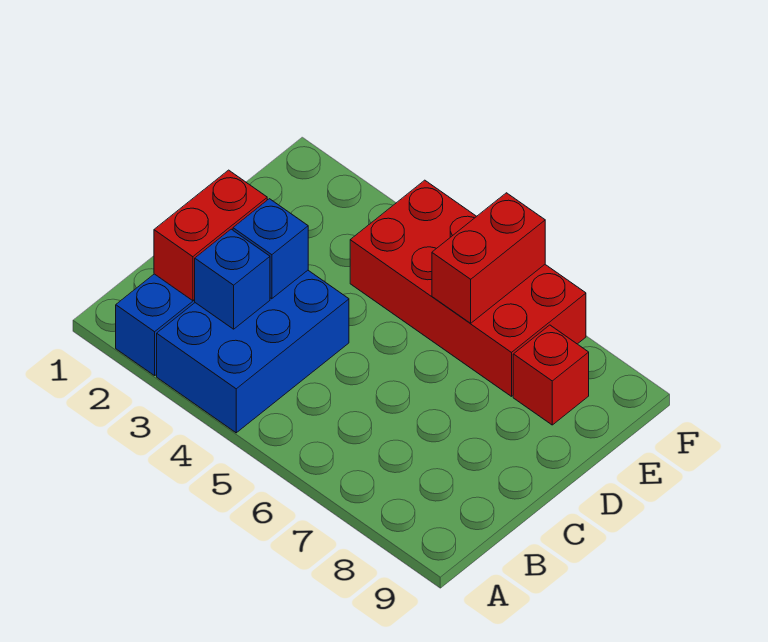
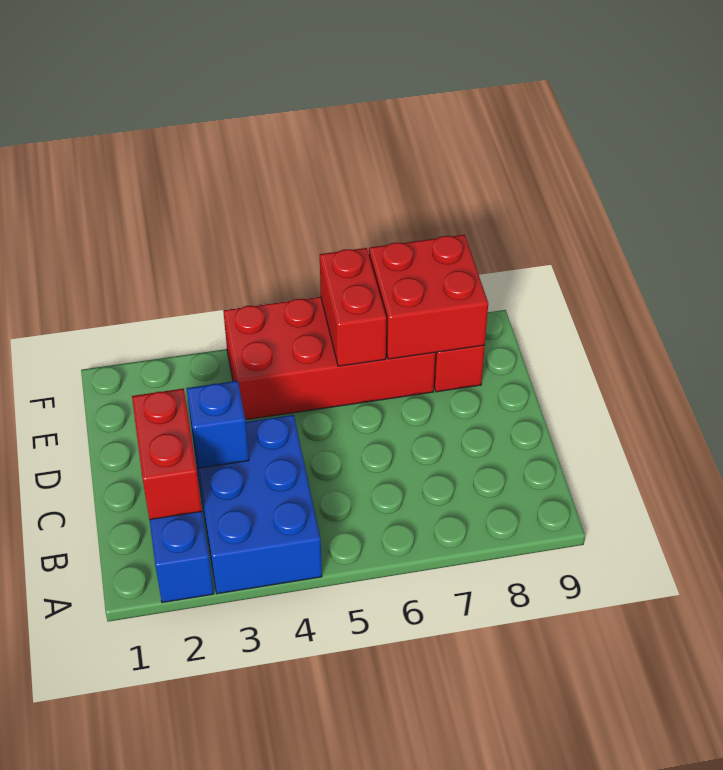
blue brick B3 level 2 -> none
none -> red brick E7:F8 level 2

